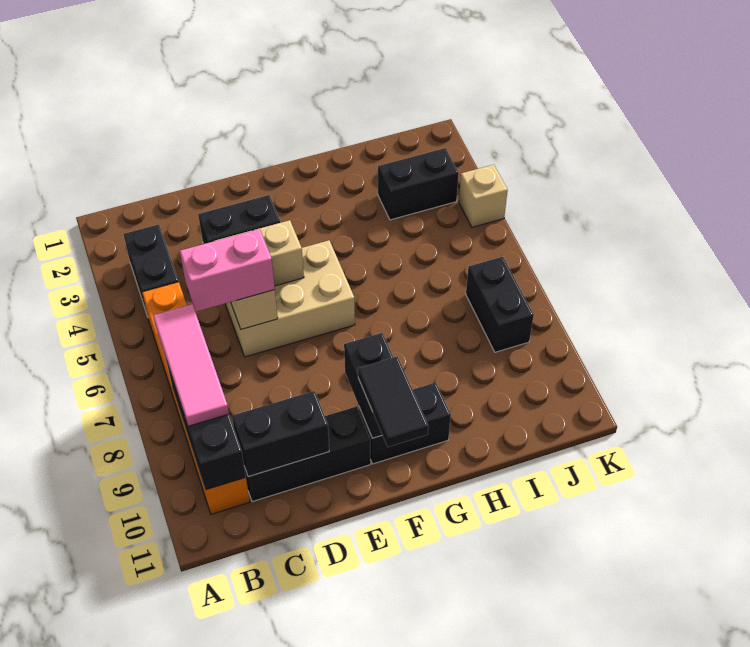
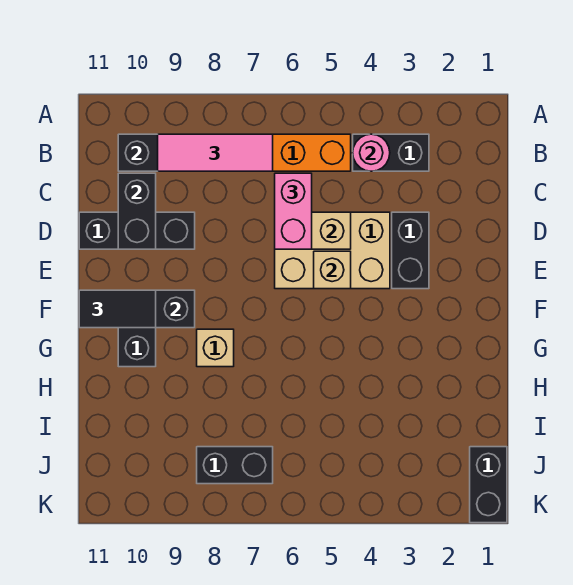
none -> pink round brick B4 level 2
black brick C10:E10 level 1 -> black brick D9:D11 level 1
tan brick D5:F6 level 1 -> tan brick D4:E6 level 1
black brick I3:J3 level 1 -> black brick J1:K1 level 1
tan brick K4 level 1 -> tan brick G8 level 1

